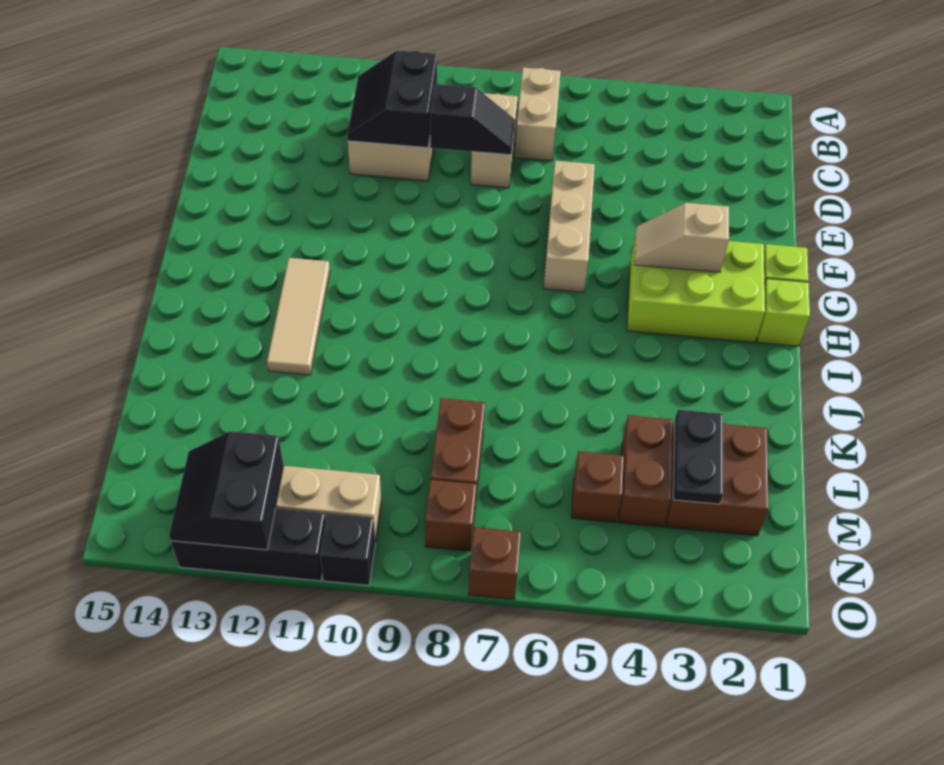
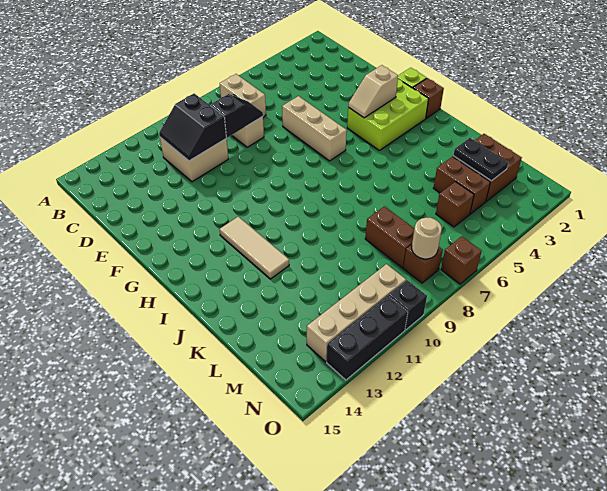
lime brick H1 level 1 -> brown brick H1 level 1
none -> tan round brick N8 level 2
black slope N12:O13 level 2 top 12 -> none

